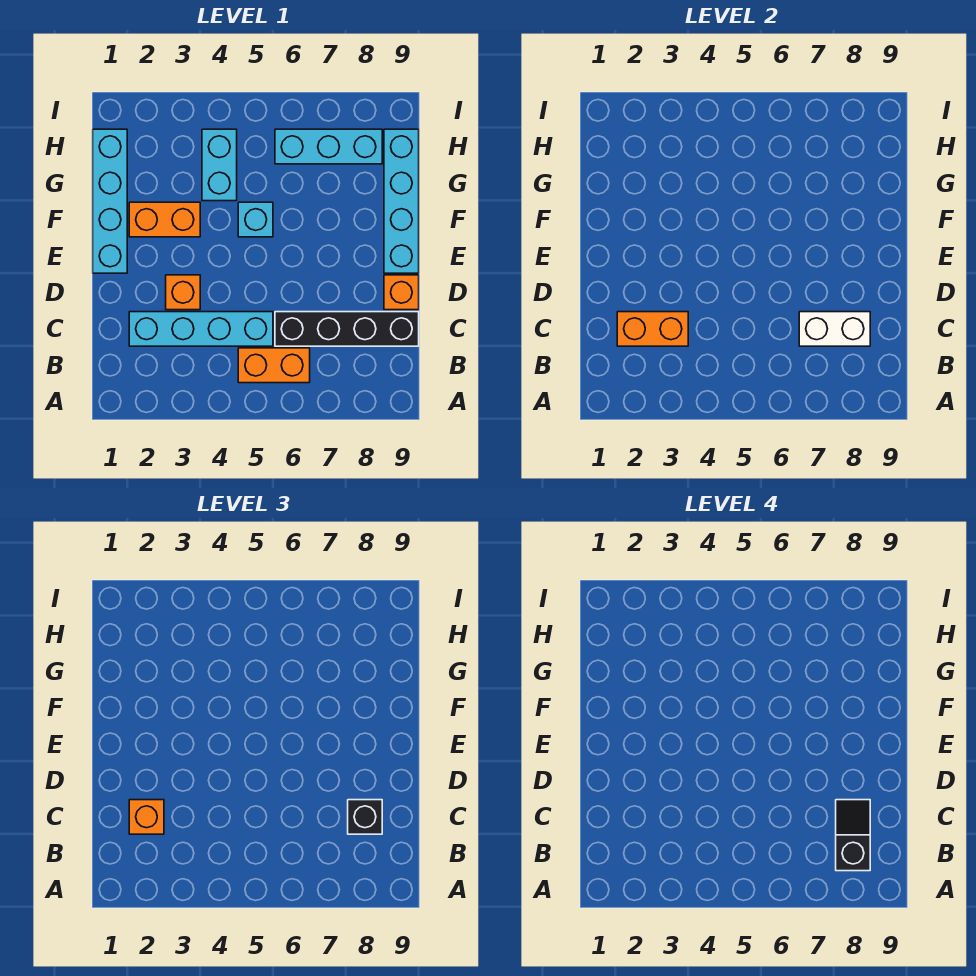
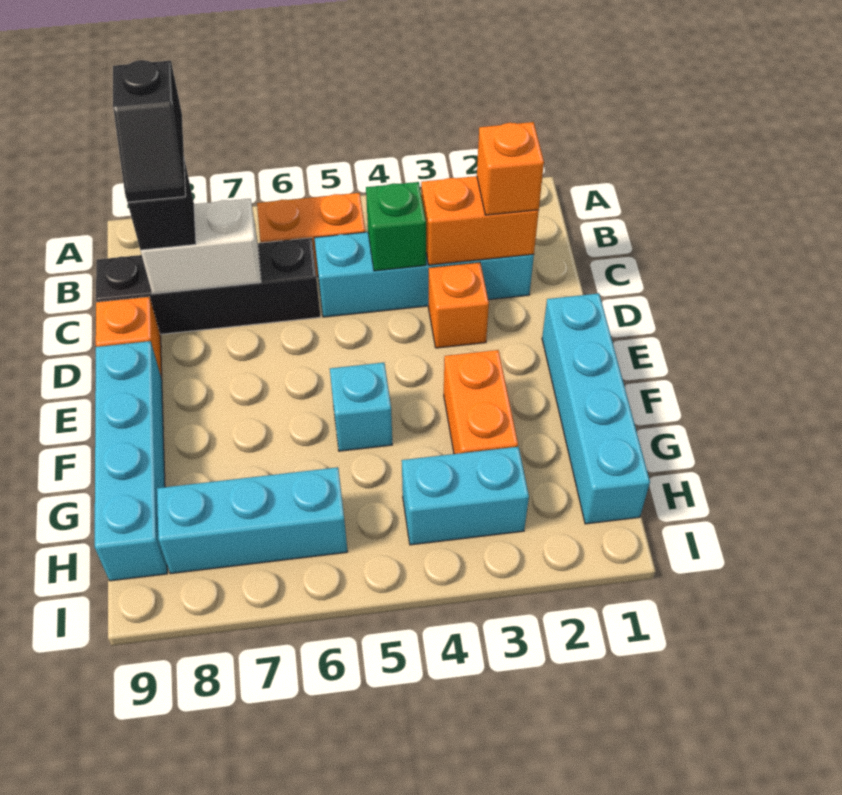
none -> green brick C4 level 2
orange brick F2:F3 level 1 -> orange brick F3:G3 level 1
cyan brick G4:H4 level 1 -> cyan brick H3:H4 level 1

